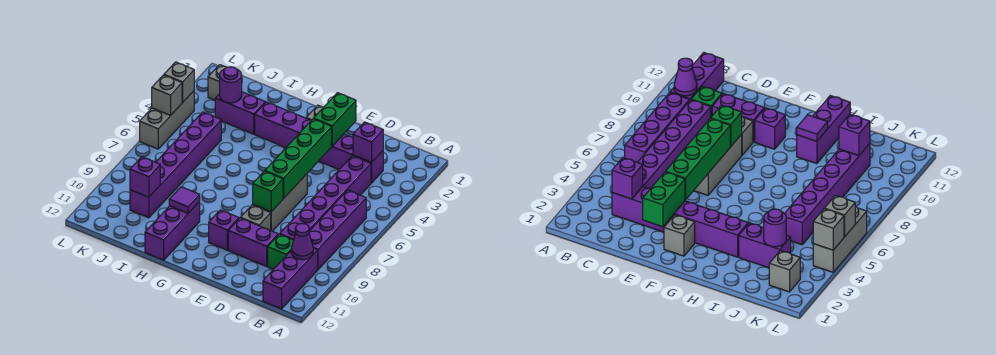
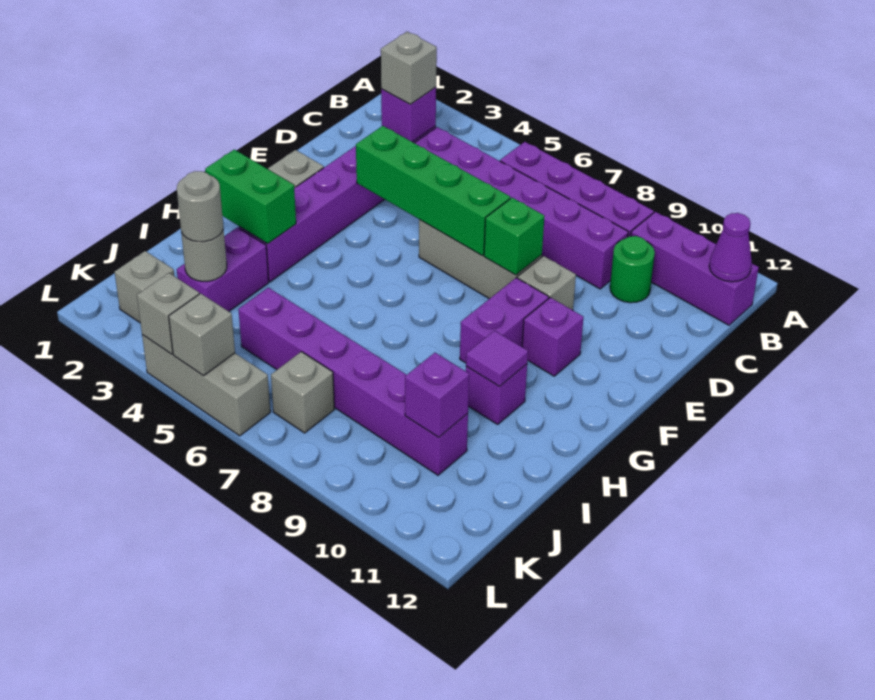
purple cone B10 level 2 -> purple cone B12 level 2
none -> grey brick C3 level 3
green brick C10 level 1 -> green round brick C10 level 1
purple brick D10:E10 level 1 -> purple brick F9:G9 level 1
green brick E2:E3 level 2 -> green brick H2:H3 level 2
purple brick H10:H12 level 1 -> purple brick H10 level 1
purple round brick J3 level 2 -> grey round brick J3 level 2
none -> grey round brick J3 level 3
none -> grey brick K7 level 1

